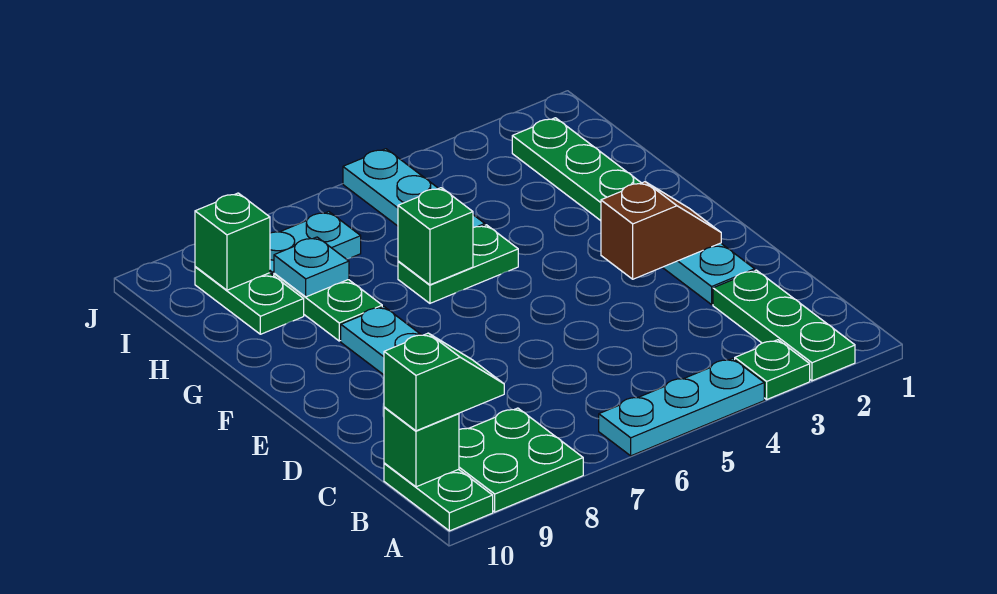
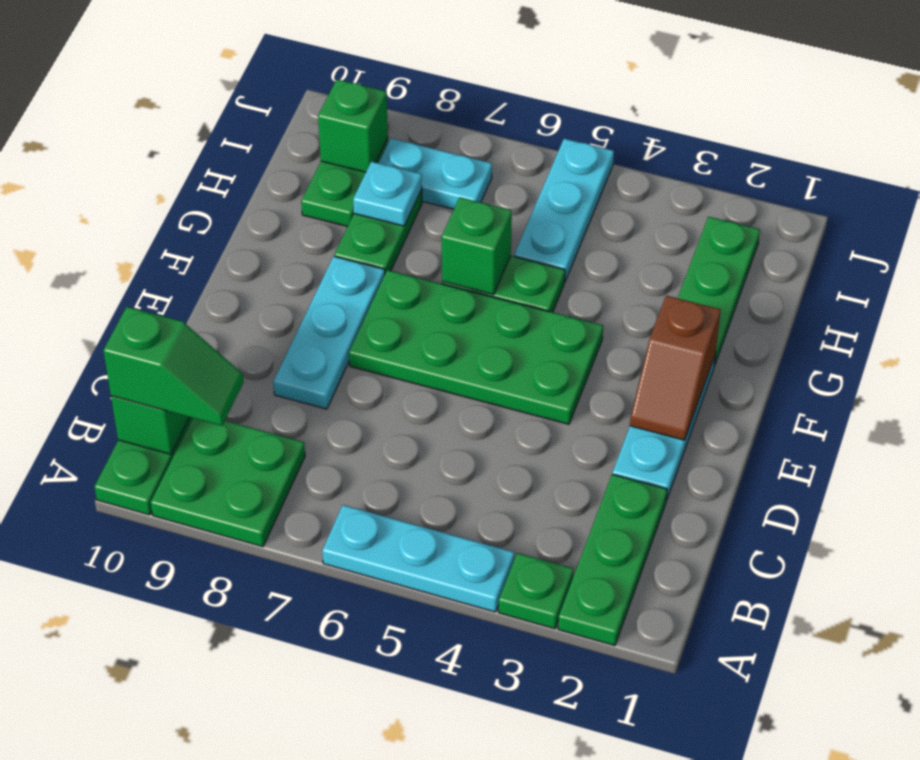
brown slope E2:E3 level 2 top 3 -> brown slope E2:F2 level 2 top F
none -> green plate E4:F7 level 1

